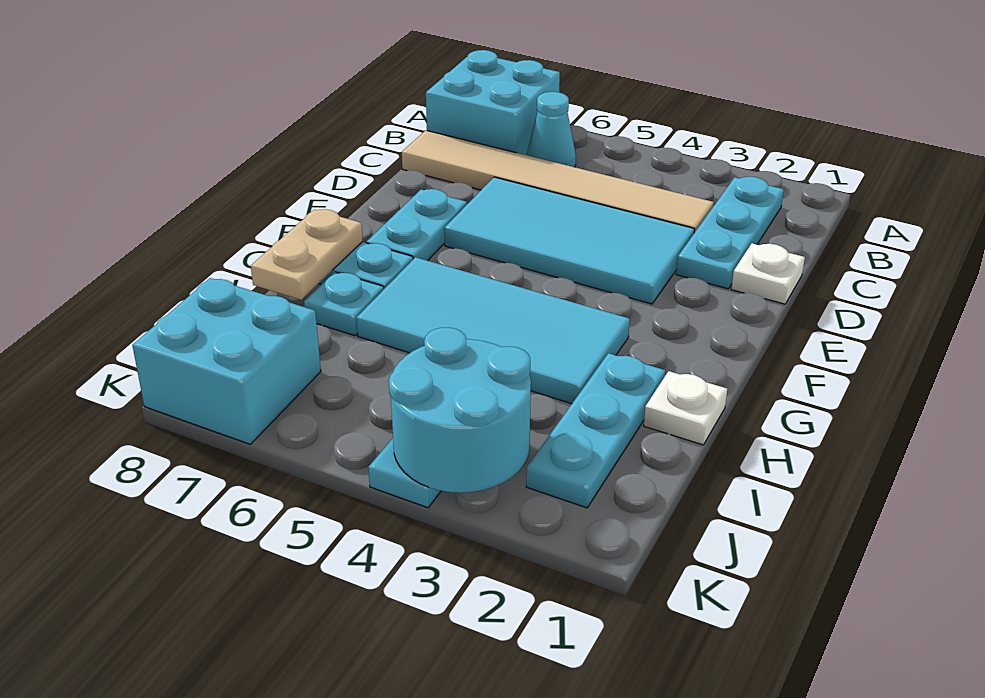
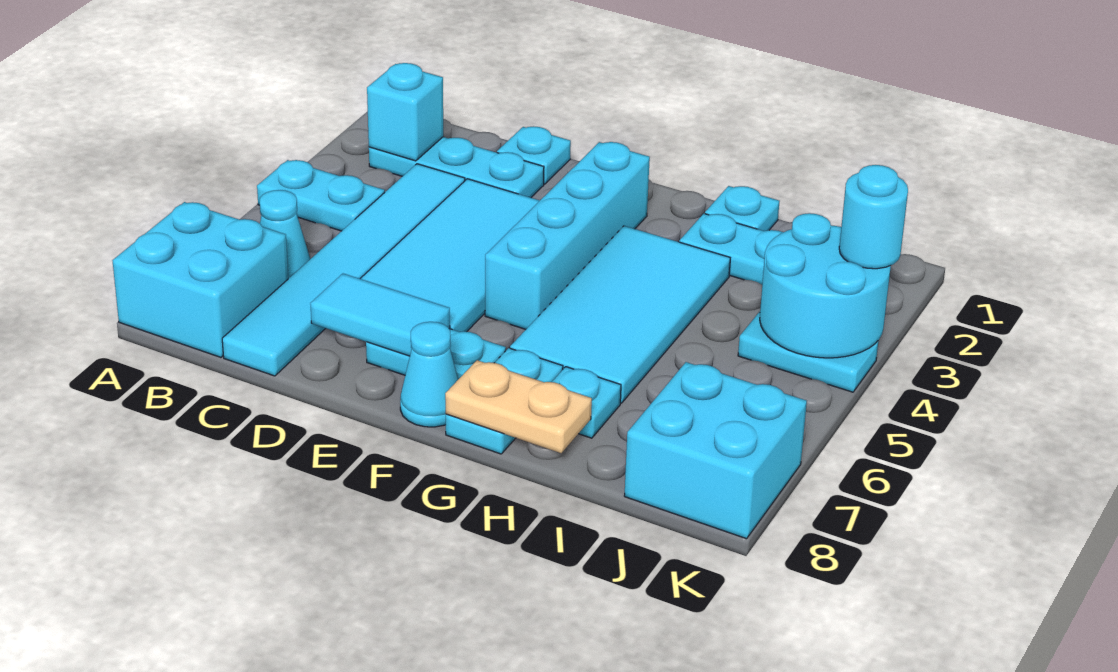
none -> cyan plate A4:B4 level 1
none -> cyan brick B2 level 2
tan tile C3:C8 level 1 -> cyan tile C3:C8 level 1
white plate D1 level 1 -> cyan plate D1 level 1
none -> cyan tile D7:E7 level 2
none -> cyan brick F2:F5 level 1
none -> cyan cone F8 level 1
white plate H1 level 1 -> cyan plate H1 level 1
none -> cyan round brick K3 level 3

